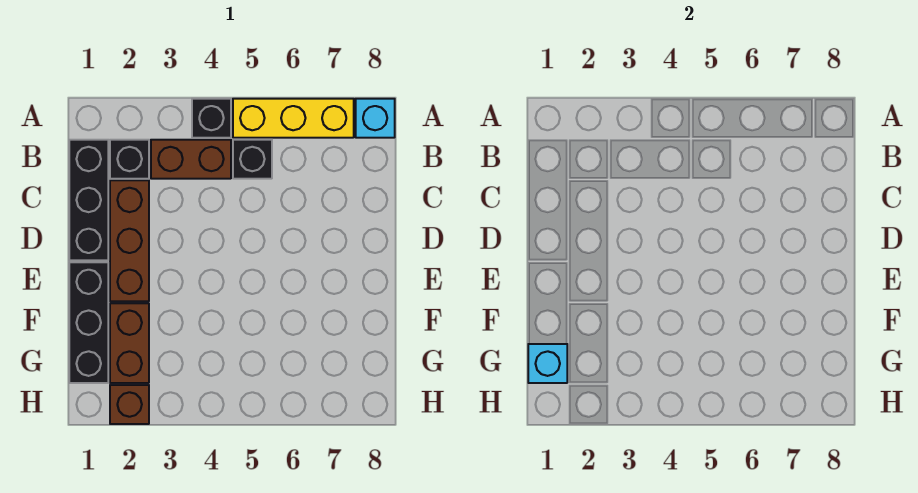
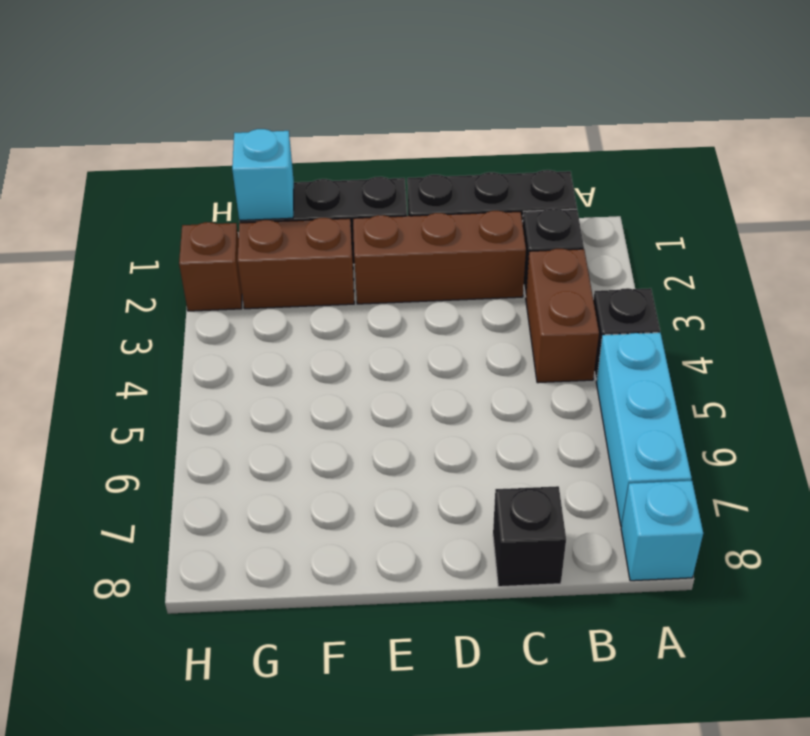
yellow brick A5:A7 level 1 -> cyan brick A5:A7 level 1
black brick B5 level 1 -> black brick C8 level 1

